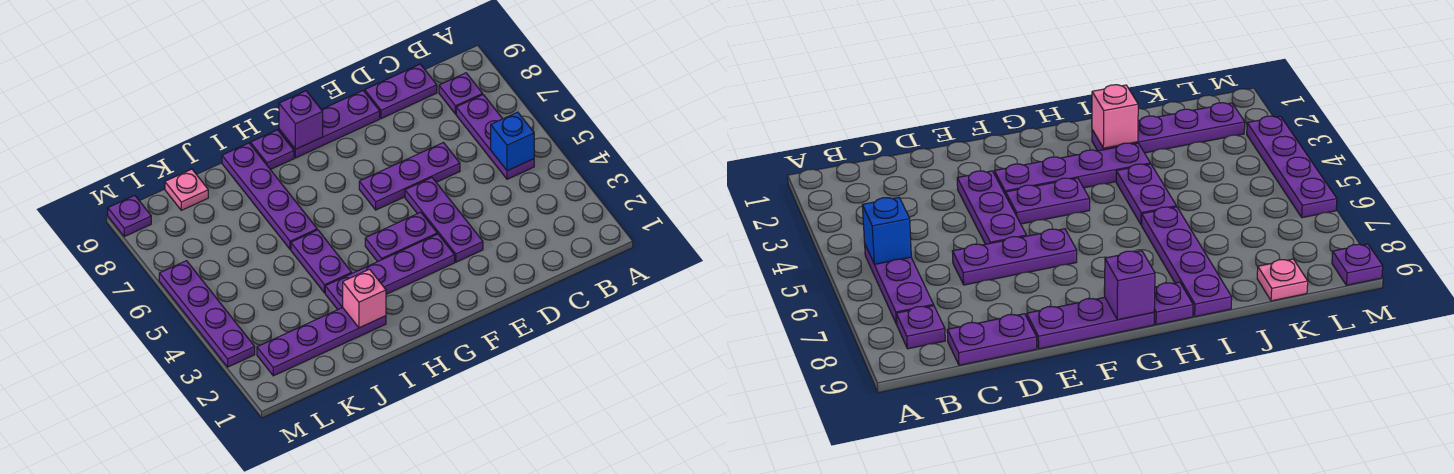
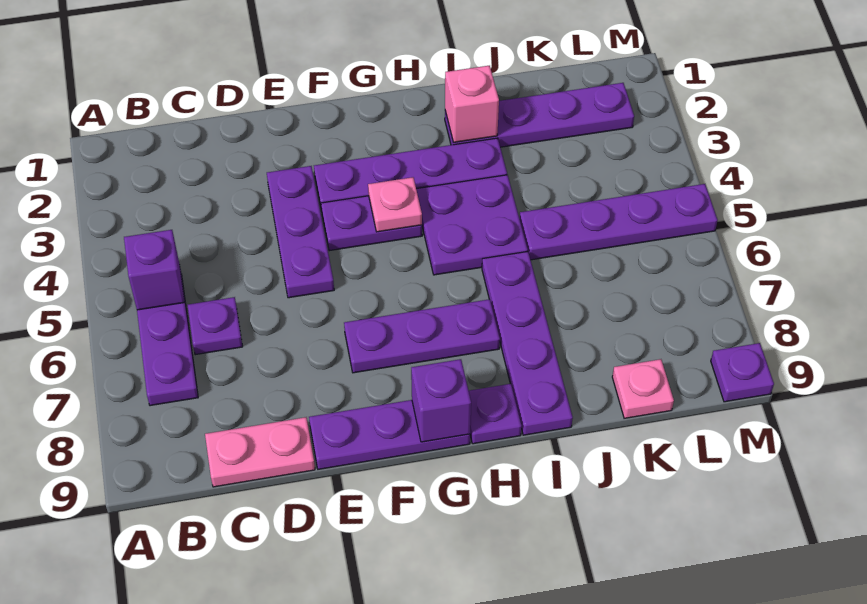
blue brick B5 level 2 -> purple brick B5 level 2
purple plate B8 level 1 -> purple plate C6 level 1
purple plate C9:D9 level 1 -> pink plate C9:D9 level 1
purple plate D6:F6 level 1 -> purple plate F7:H7 level 1
none -> pink plate G4 level 2
purple plate I4:I5 level 1 -> purple plate H4:I5 level 1
purple plate M3:M6 level 1 -> purple plate J5:M5 level 1

